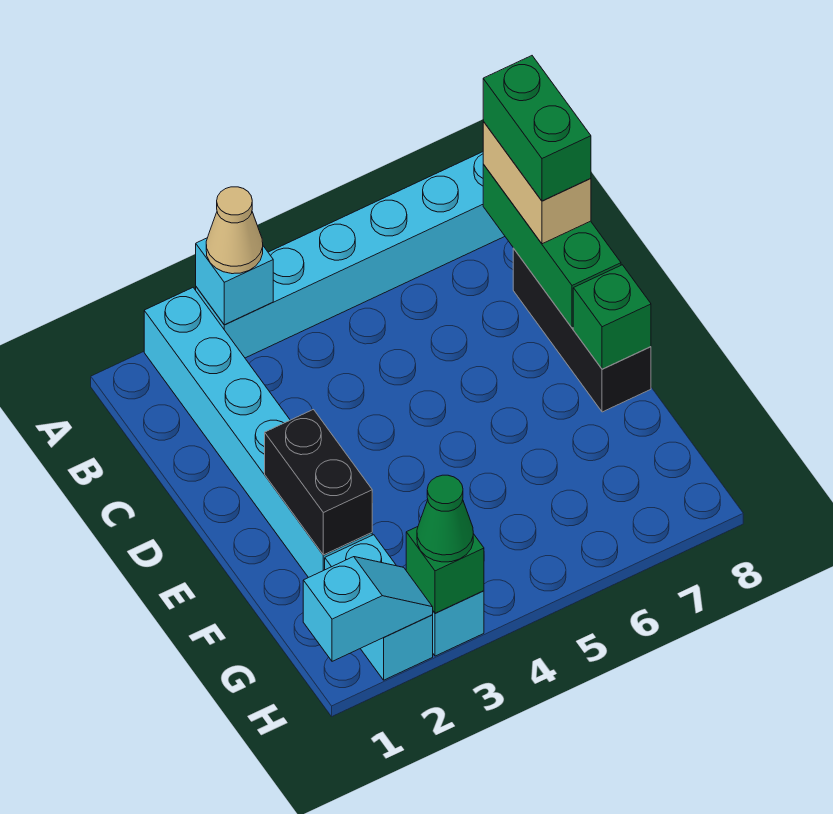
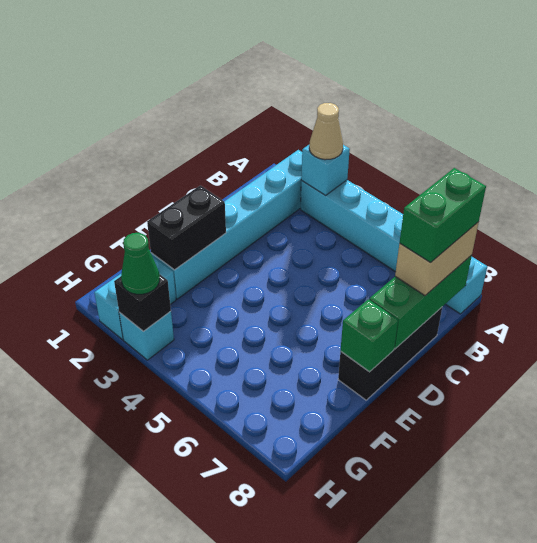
cyan slope H1:H2 level 2 top 1 -> none
green brick H3 level 2 -> black brick H3 level 2

